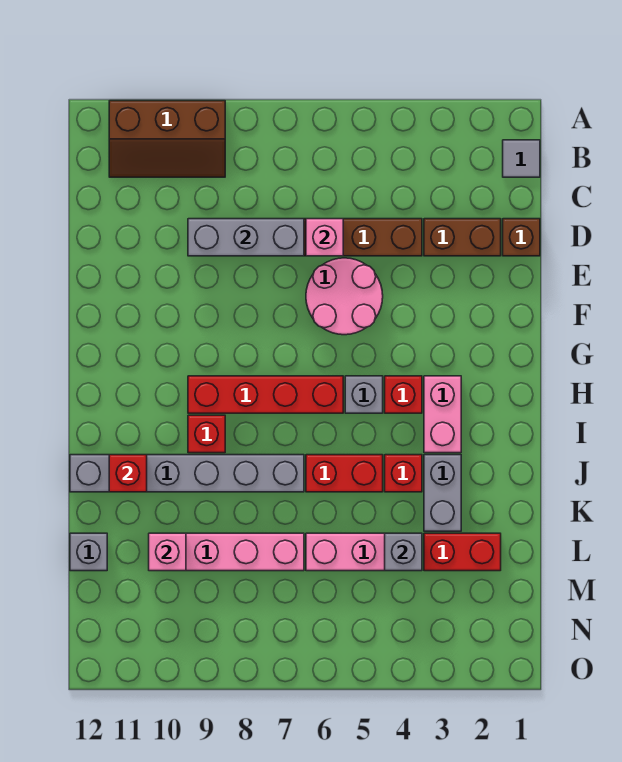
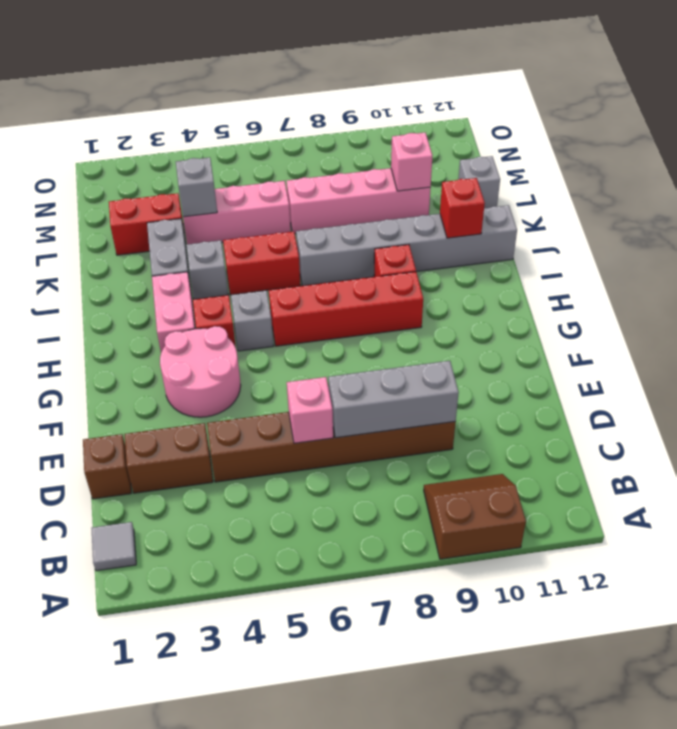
brown slope A9:B11 level 1 top A -> brown slope A9:B10 level 1 top A
pink round brick E5:F6 level 1 -> pink round brick F3:G4 level 1
red brick J4 level 1 -> grey brick J4 level 1

